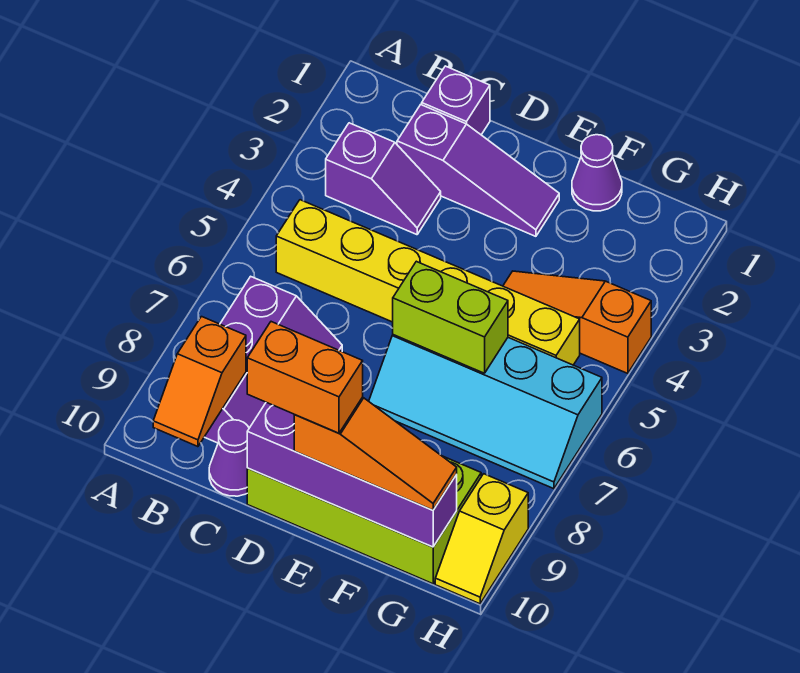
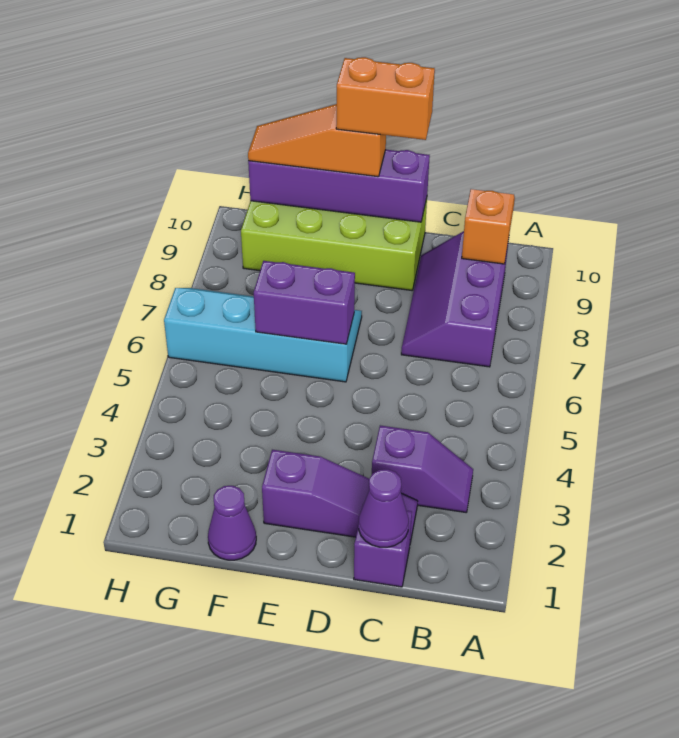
purple slope B3:C3 level 1 top B -> purple slope B3:C3 level 1 top C
yellow brick B5:G5 level 1 -> none
purple slope C2:E2 level 1 top C -> purple slope C2:E2 level 1 top E
purple cone C10 level 1 -> purple cone C1 level 2
lime brick E6:F6 level 2 -> purple brick E6:F6 level 2
orange slope F4:H4 level 1 top H -> none
yellow slope H9:H10 level 1 top 9 -> none

